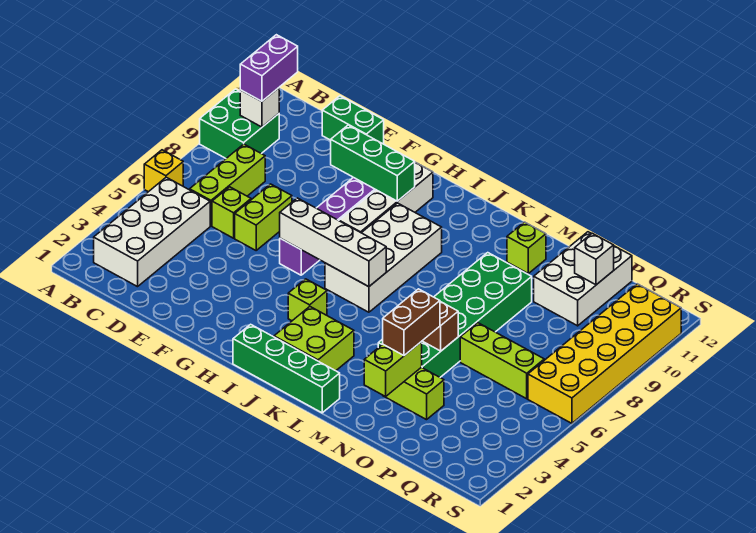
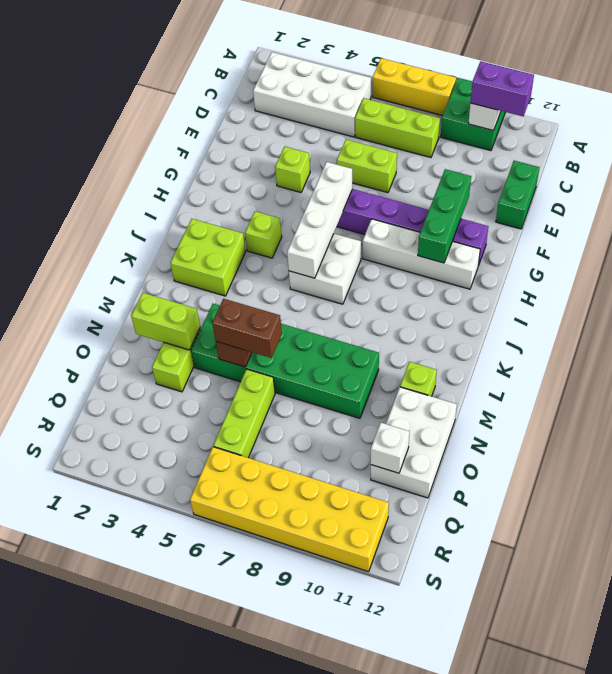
yellow brick A6 level 1 -> yellow brick A6:A8 level 1
lime brick D6 level 1 -> lime brick F4 level 1
green brick I1:L1 level 1 -> none
white brick I6:J9 level 1 -> white brick I6:J7 level 1
brown brick N3:N4 level 3 -> brown brick N5:N6 level 3
white brick O10:P12 level 1 -> white brick N11:P12 level 1

